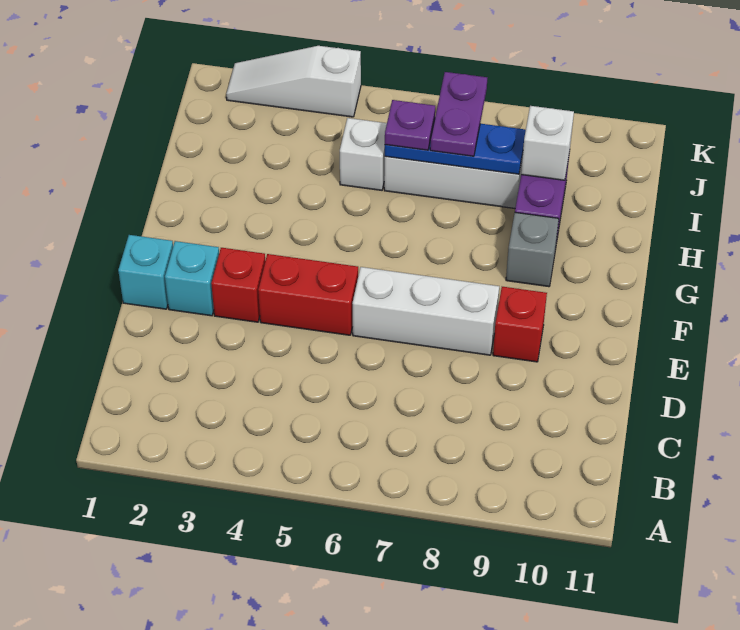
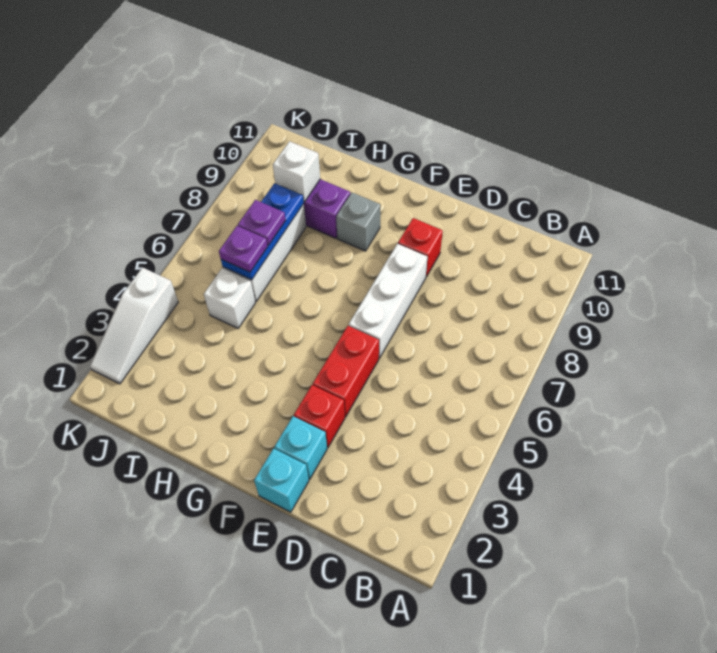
purple plate I7:J7 level 3 -> purple plate I7 level 3

